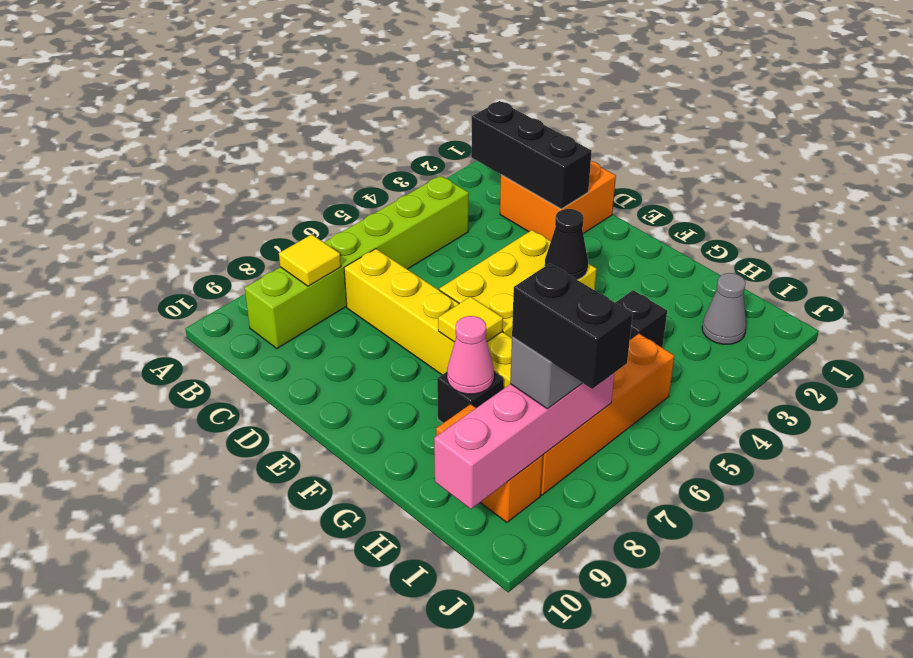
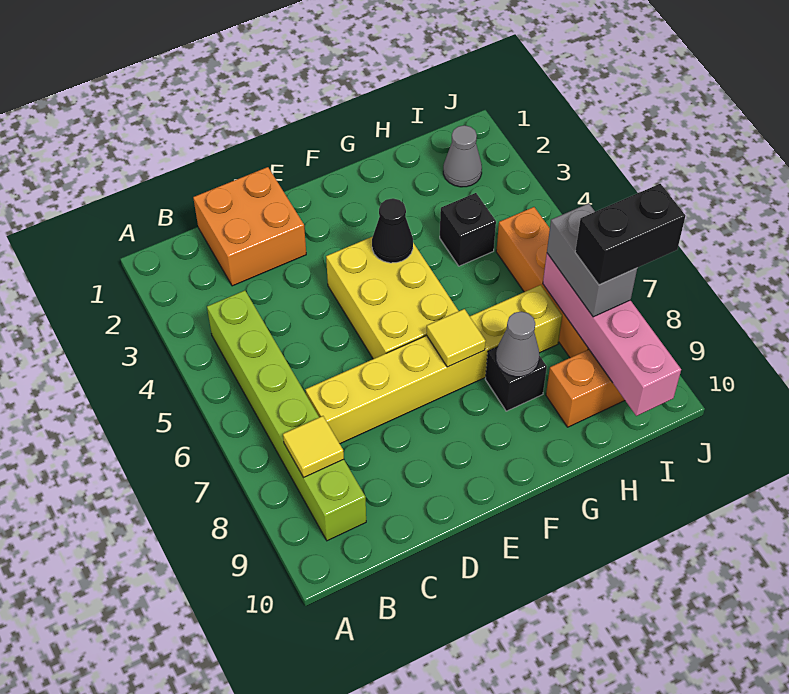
black brick B2:D2 level 2 -> none
pink cone G8 level 2 -> grey cone G8 level 2

